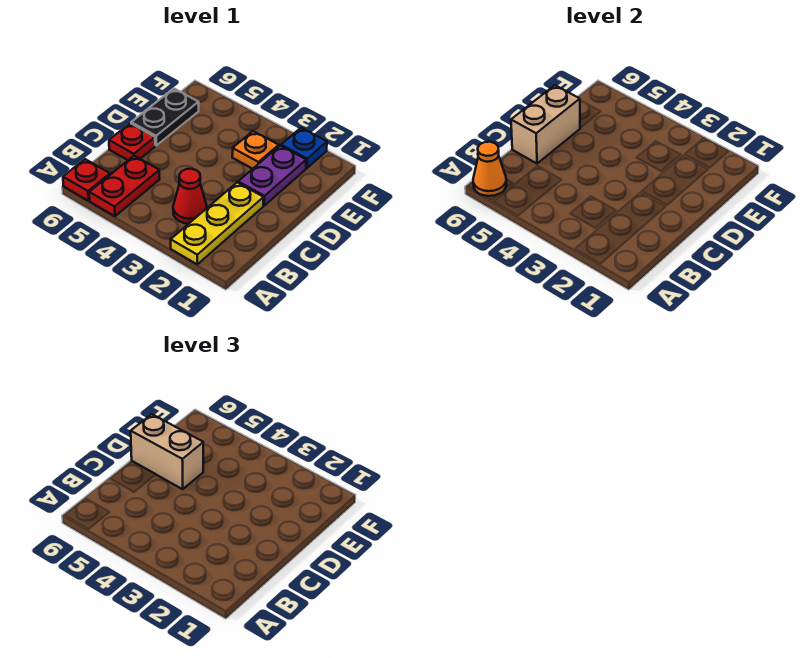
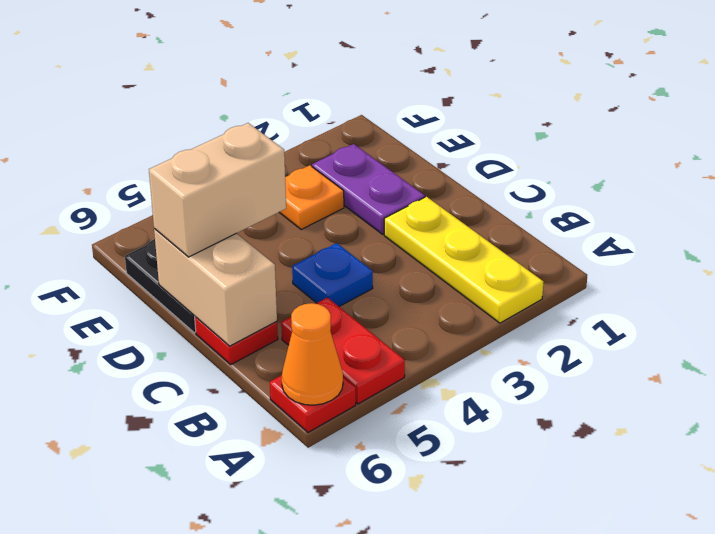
red cone B3 level 1 -> none
blue plate F2 level 1 -> blue plate C4 level 1

